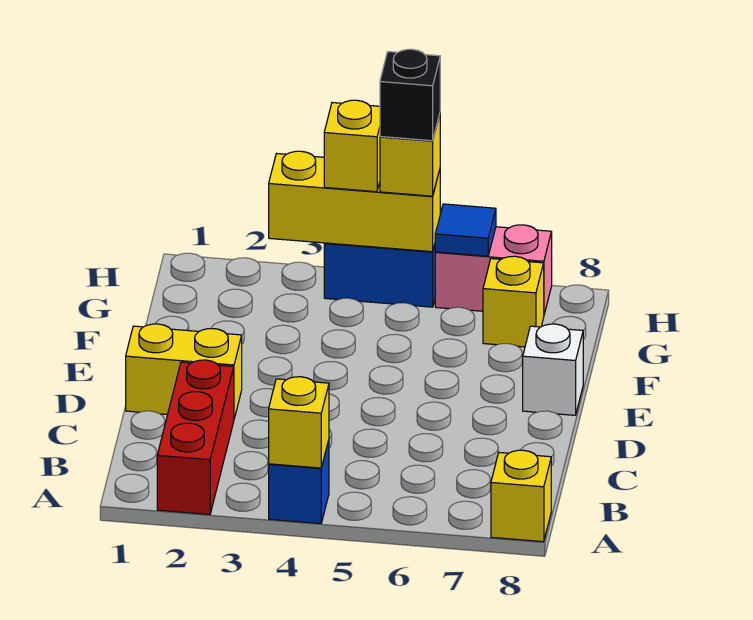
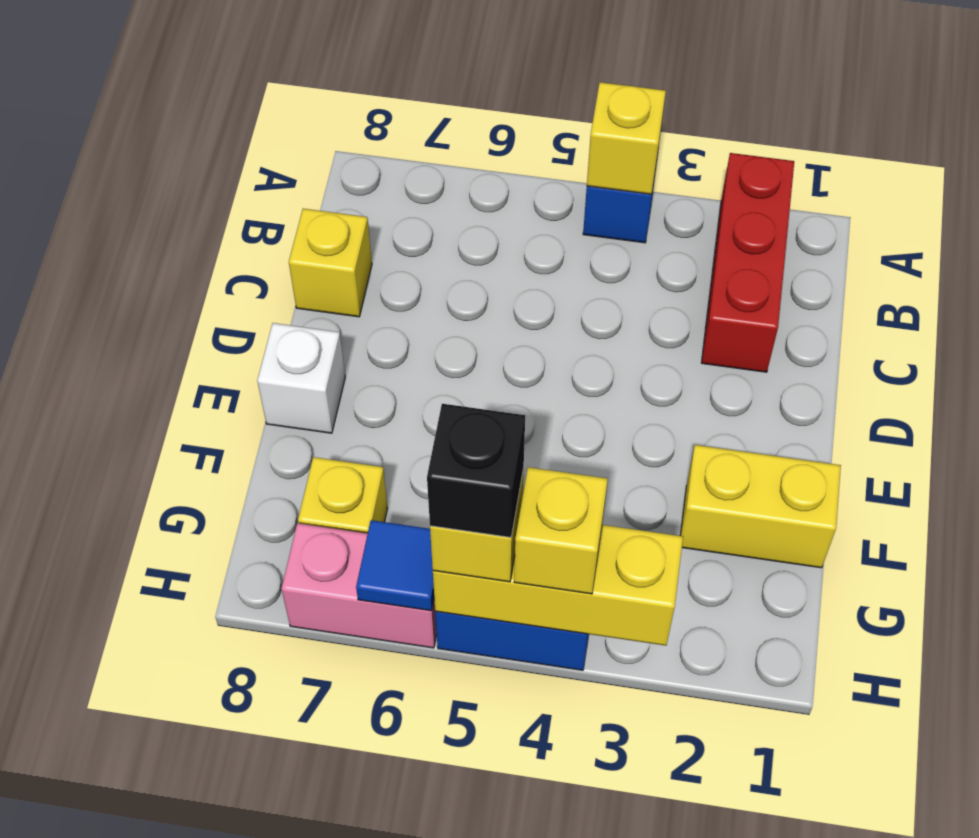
yellow brick A8 level 1 -> yellow brick C8 level 1
yellow brick D1:D2 level 1 -> yellow brick F1:F2 level 1

